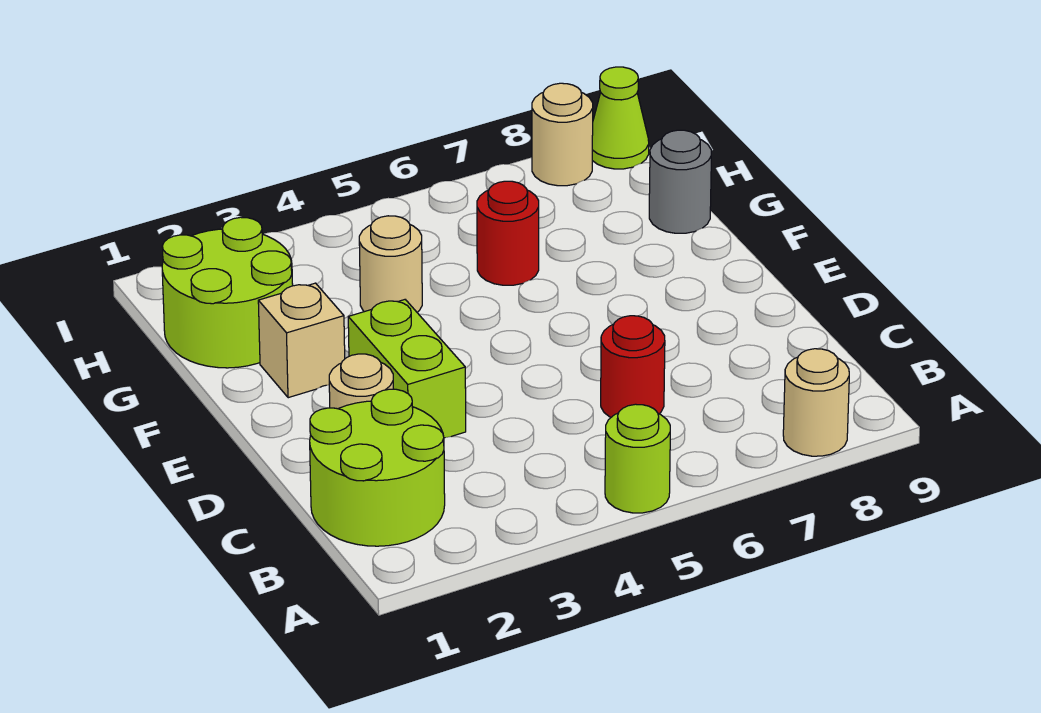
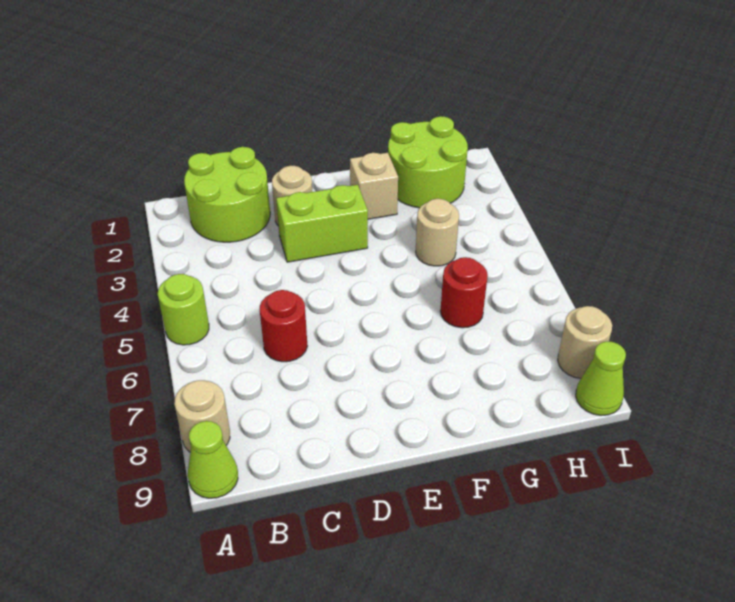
none -> lime cone A9 level 1
grey round brick G9 level 1 -> none

